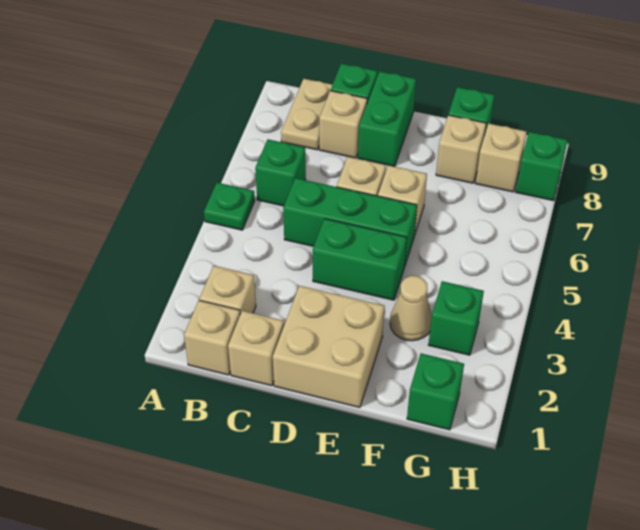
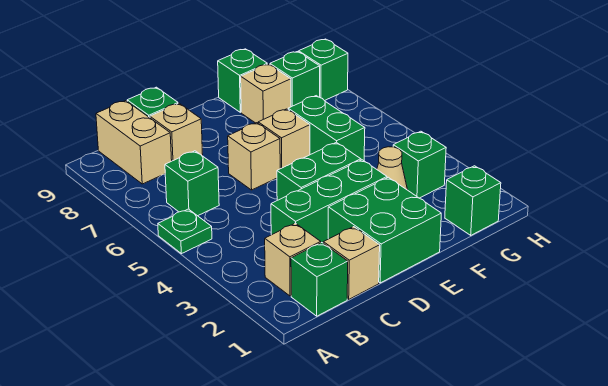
tan brick B1 level 1 -> green brick B1 level 1
tan plate B8:B9 level 1 -> tan brick B8:B9 level 1
green brick C5:E5 level 1 -> green brick C3:E3 level 1
tan brick D1:E2 level 1 -> green brick D1:E2 level 1
green brick D8:D9 level 1 -> green brick F5:F6 level 1
tan brick G8 level 1 -> green brick G8 level 1

